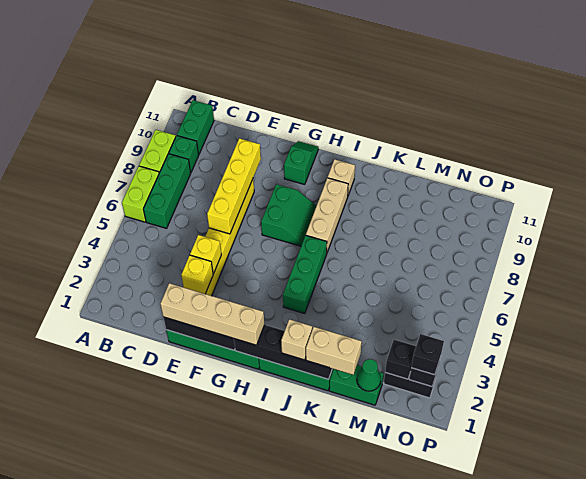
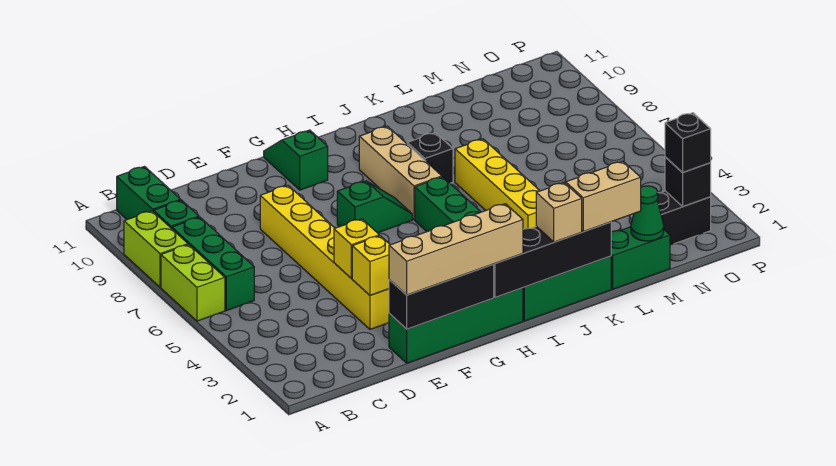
yellow brick E6:E9 level 2 -> yellow brick K4:K7 level 1
green slope G7:H8 level 1 top G -> green slope G7:H7 level 1 top G
tan brick I10 level 1 -> none
black brick N2 level 2 -> black brick J8 level 1

